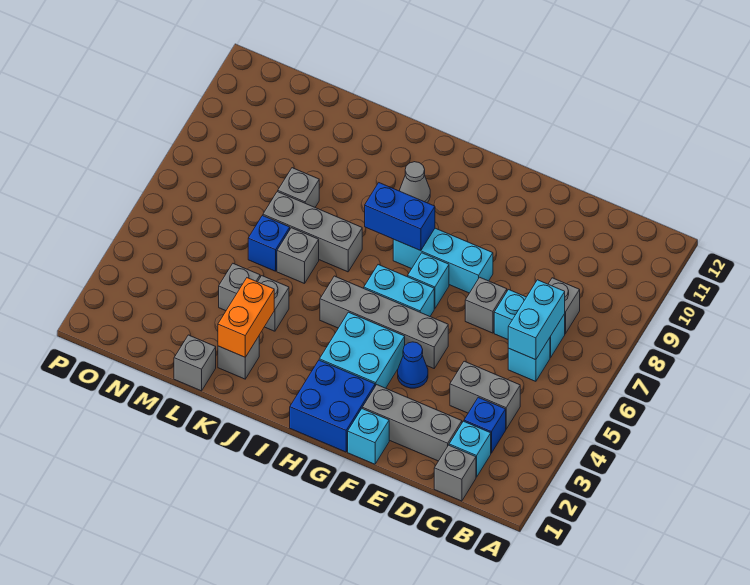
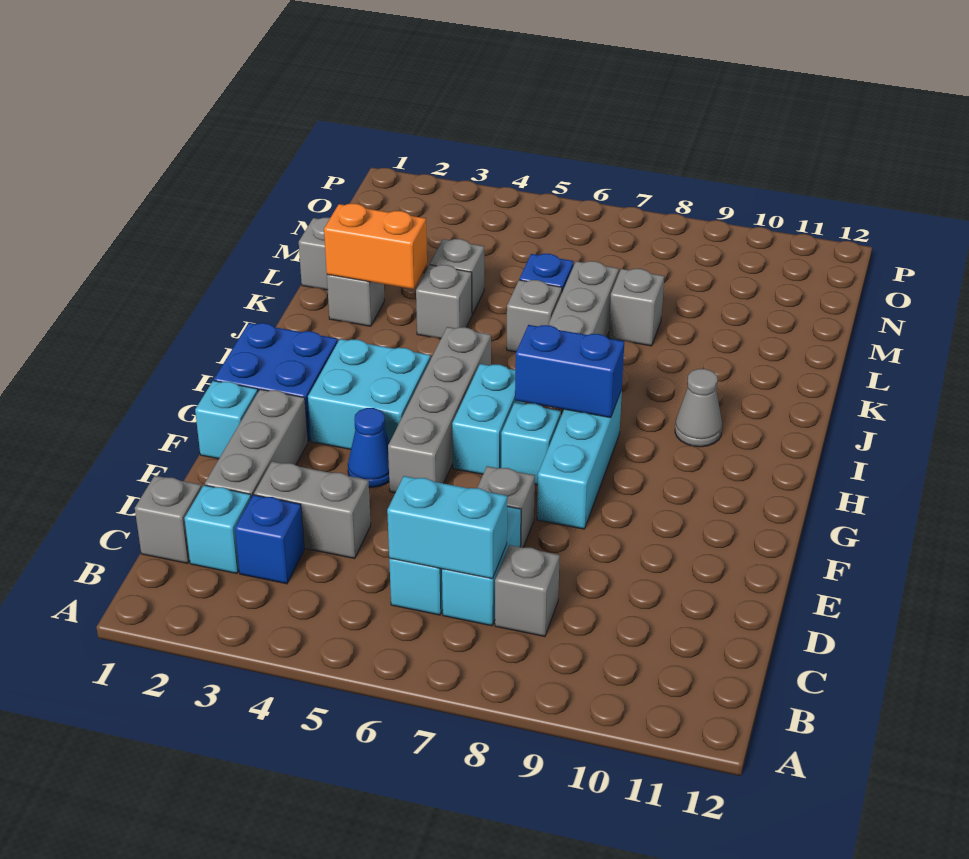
grey brick C4:D4 level 1 -> grey brick D3:D4 level 1
blue brick H8:I8 level 2 -> blue brick H7:H8 level 2

